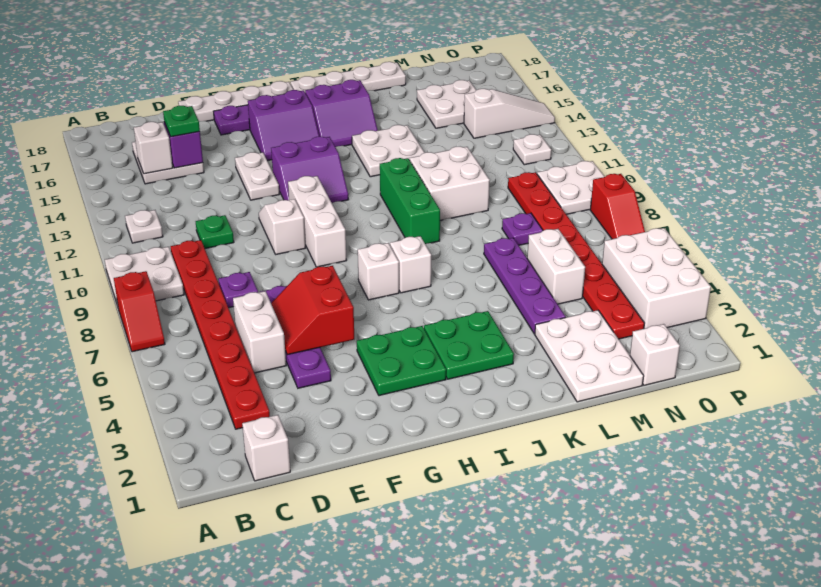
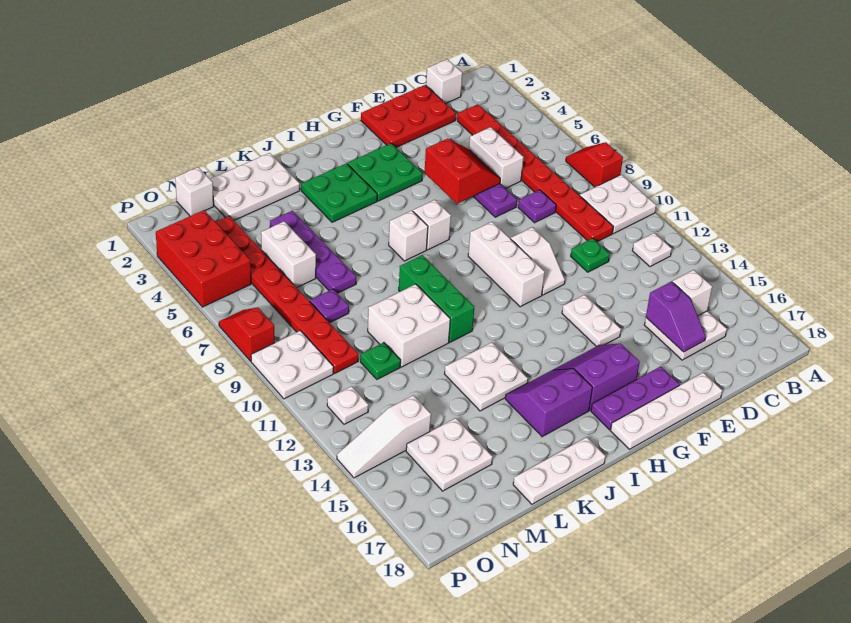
none -> red plate D1:F2 level 1
green plate D15 level 3 -> green plate M11 level 1
purple slope G12:H13 level 1 top 13 -> none
white plate I18:L18 level 1 -> white plate J18:L18 level 1
white plate L1:M3 level 1 -> white plate K1:M2 level 1
white brick O3:P5 level 1 -> red brick O3:P5 level 1

